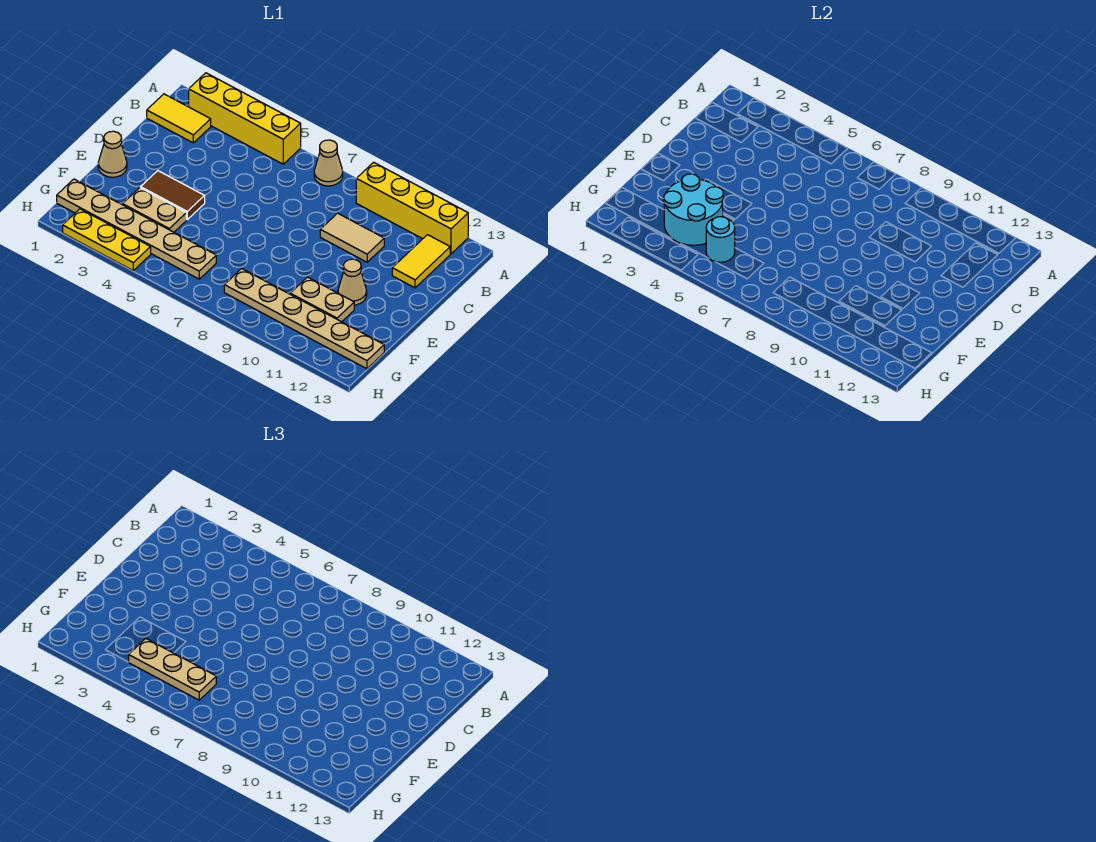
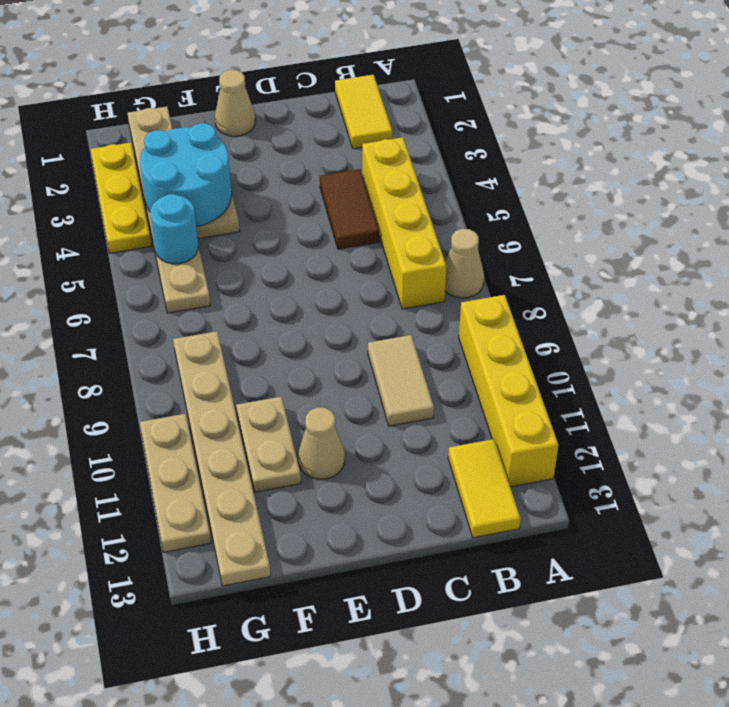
yellow brick A2:A5 level 1 -> yellow brick B4:B7 level 1
yellow tile B12:C12 level 1 -> yellow tile B12:B13 level 1
brown tile E3:E4 level 1 -> brown tile C4:C5 level 1
tan plate G4:G6 level 3 -> tan plate H10:H12 level 1

